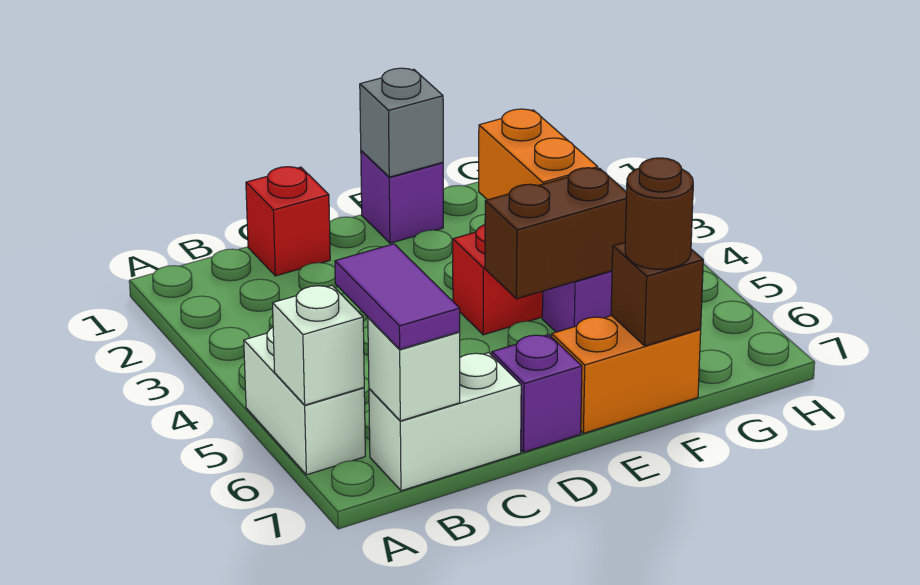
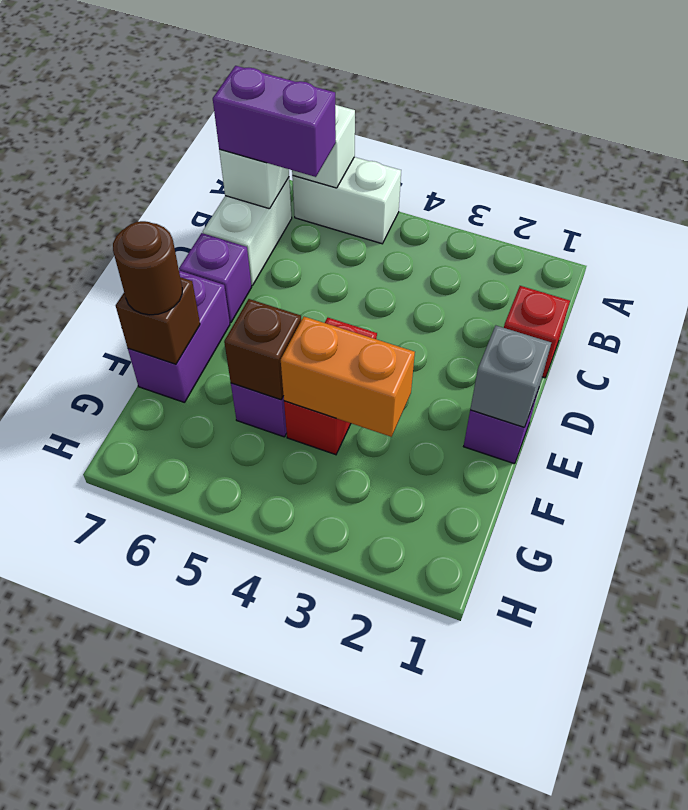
purple tile B6:B7 level 3 -> purple brick B6:B7 level 3
brown brick E5:F5 level 2 -> brown brick F5 level 2
orange brick E7:F7 level 1 -> purple brick E7:F7 level 1

